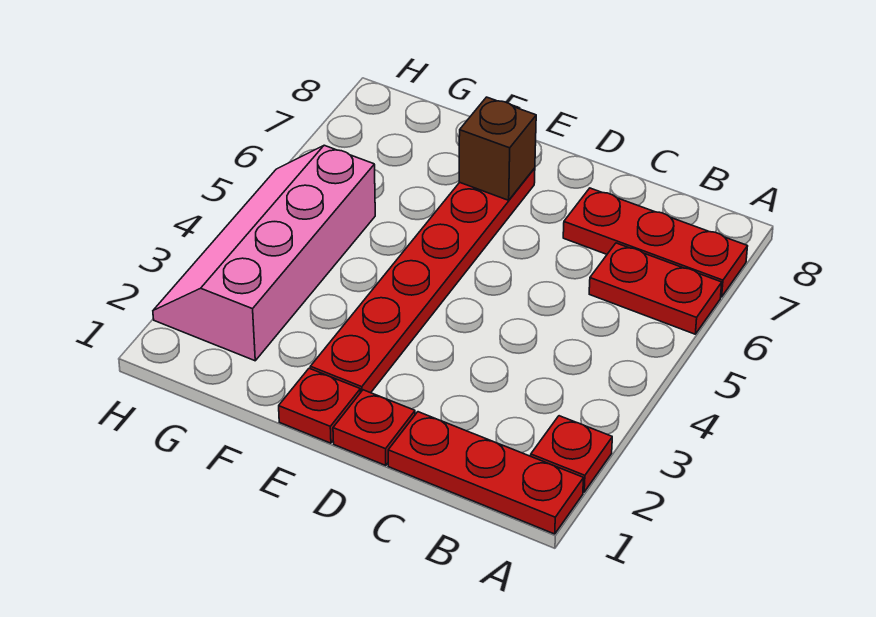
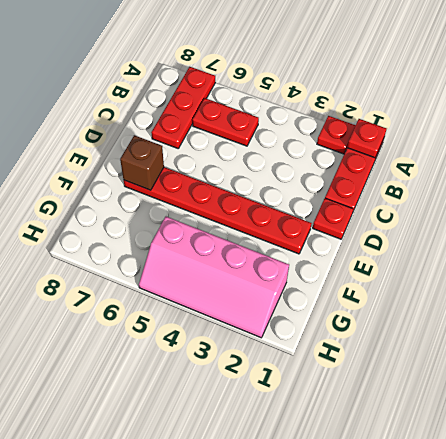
red plate A6:B6 level 1 -> red plate B5:B6 level 1
red plate E1 level 1 -> red plate A1 level 2

